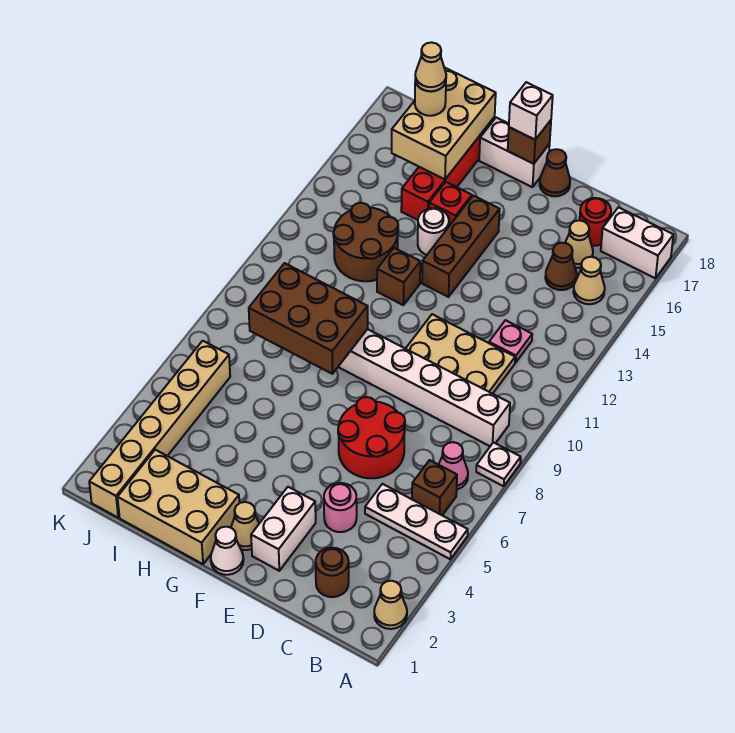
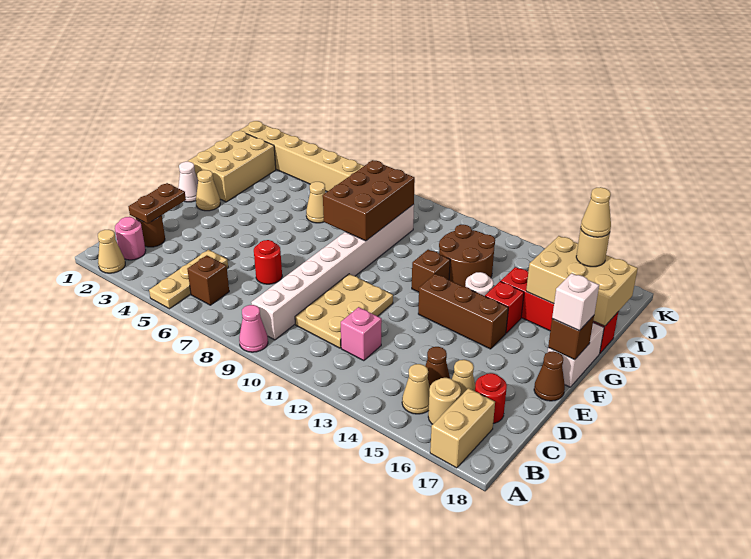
white plate A5:C5 level 1 -> tan plate A5:C5 level 1
white plate A8 level 1 -> none
white brick A17:B17 level 1 -> tan brick A17:B17 level 1
pink cone B7 level 1 -> pink cone A9 level 1
none -> tan round brick B16 level 1
none -> brown plate C2:D2 level 2
pink plate C12 level 1 -> pink brick C12 level 1
pink round brick D4 level 1 -> pink round brick B2 level 1
red round brick D6:E7 level 1 -> red round brick D7 level 1
white brick E2:E3 level 1 -> none
none -> tan cone H6 level 1

